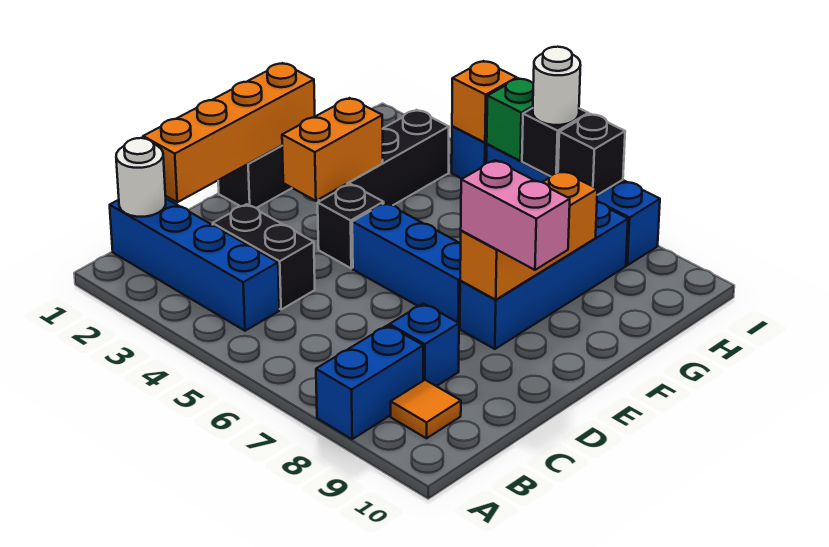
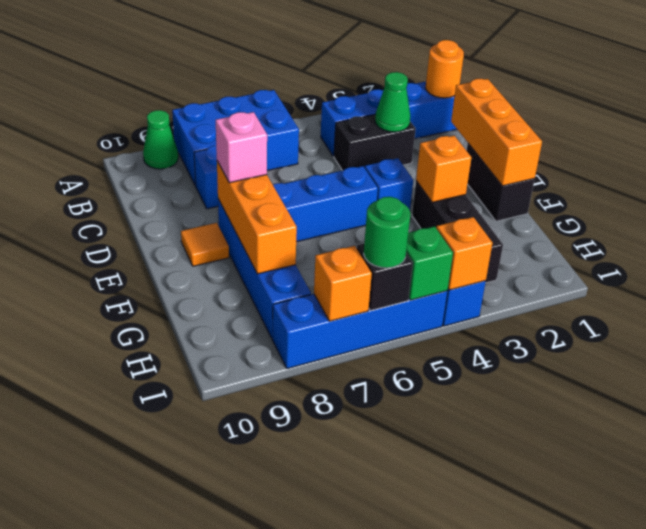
blue brick A8:B8 level 1 -> blue brick A6:B8 level 1
none -> green cone A9 level 1
white round brick B1 level 2 -> orange round brick B1 level 2
orange tile B9 level 1 -> orange tile E9 level 1
orange brick C1:F1 level 2 -> orange brick D1:F1 level 2
none -> green cone C3 level 2
orange brick E3:F3 level 2 -> orange brick F3 level 2
black brick E4 level 1 -> blue brick E4 level 1
pink brick E8:E9 level 3 -> pink brick E8 level 3
white round brick I6 level 3 -> green round brick I6 level 3
black brick I7 level 2 -> orange brick I7 level 2

